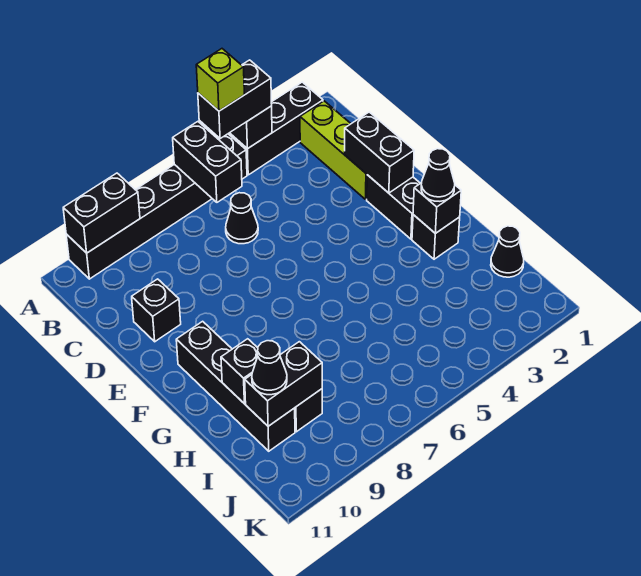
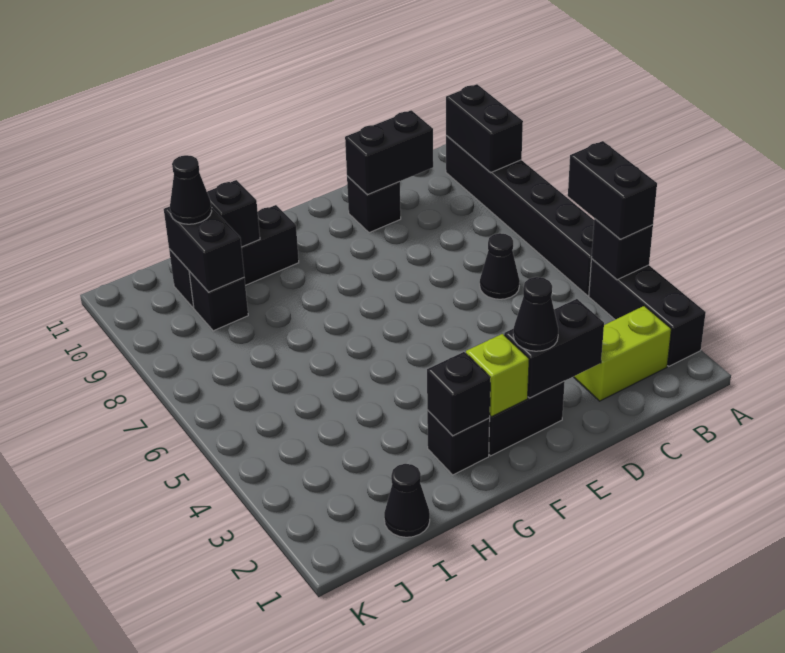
lime brick A5 level 4 -> lime brick F2 level 2
black brick A6:B6 level 2 -> black brick C10:D10 level 2
lime brick B2:D2 level 1 -> lime brick B2:C2 level 1
black brick F10:I10 level 1 -> black brick G10:I10 level 1
black cone G2 level 3 -> black cone E2 level 3

